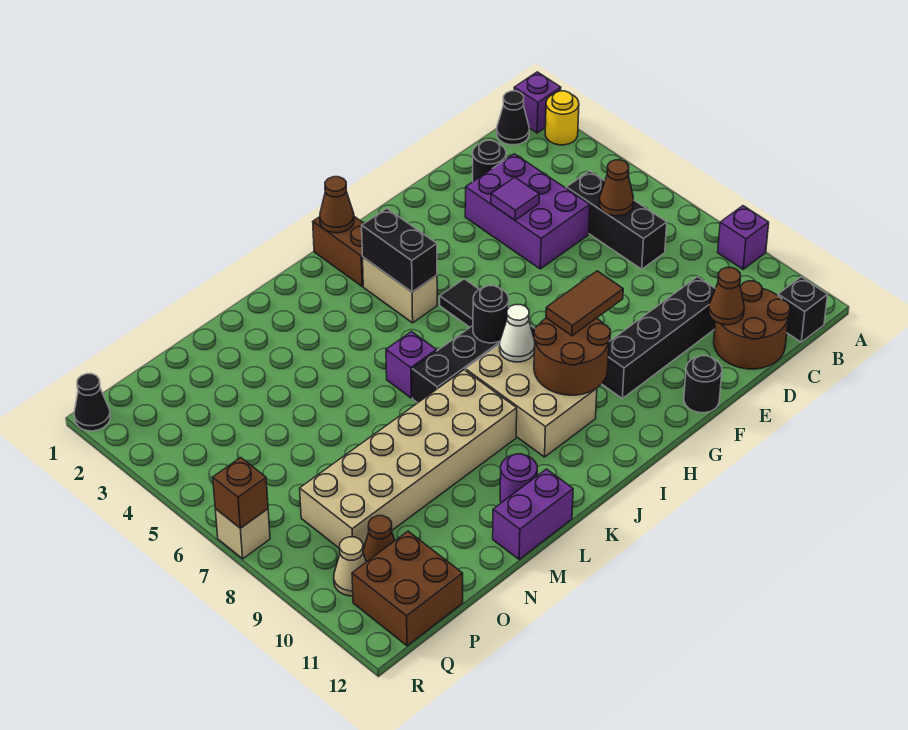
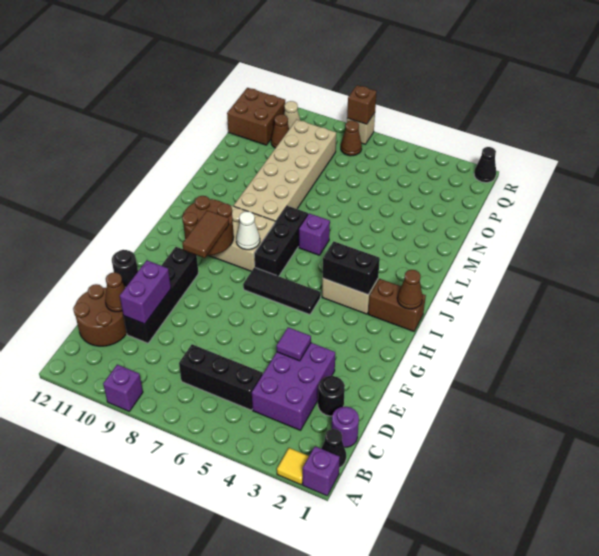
yellow round brick A2 level 1 -> yellow tile A2 level 1
black brick B12 level 1 -> none
brown cone C6 level 2 -> brown cone Q7 level 1
purple brick D3:E5 level 1 -> purple brick C3:E4 level 1
black round brick I7 level 2 -> none
purple round brick L11 level 1 -> purple round brick C1 level 1
purple brick L12:M12 level 1 -> purple brick D10:E10 level 2

